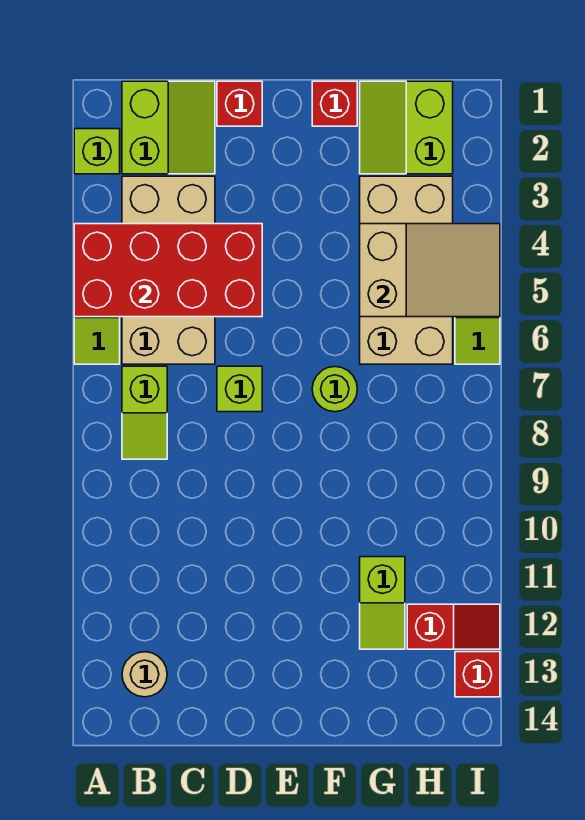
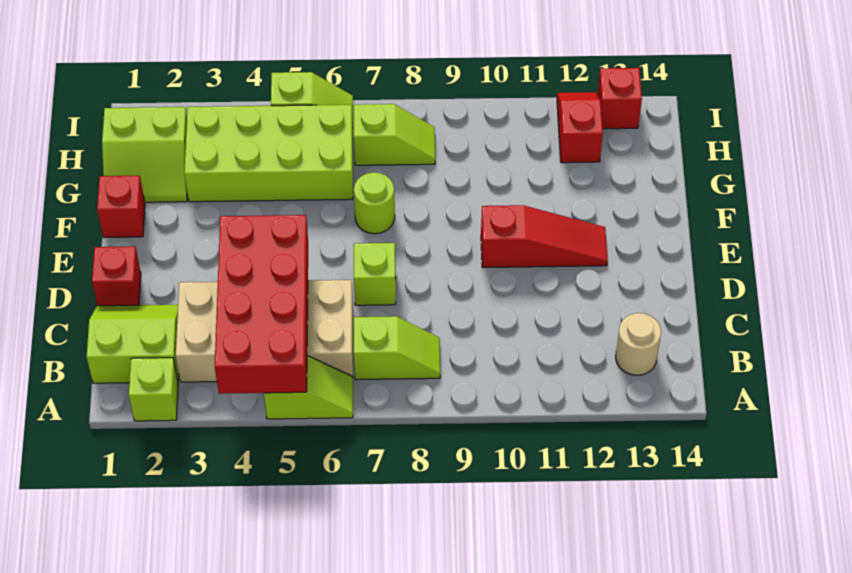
none -> red slope E10:E12 level 1 top 10
tan brick G3:H6 level 1 -> lime brick G3:H6 level 1
tan slope G4:I5 level 2 top G -> none
lime slope G11:G12 level 1 top 11 -> lime slope H7:H8 level 1 top 7

